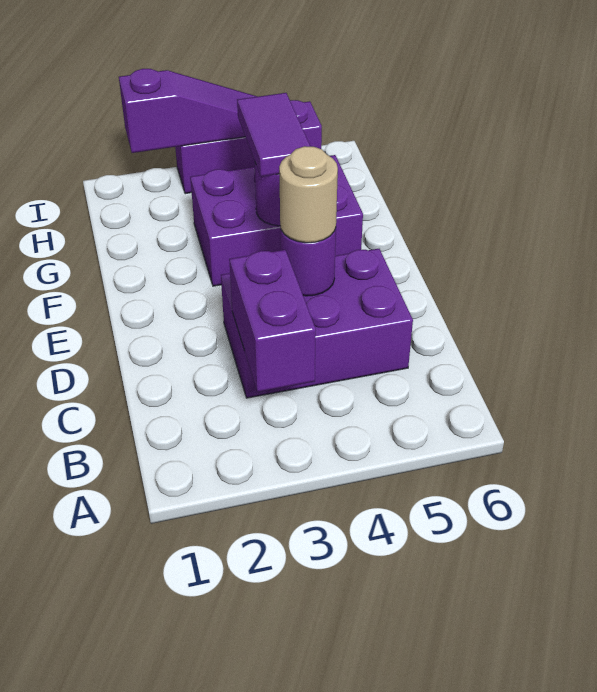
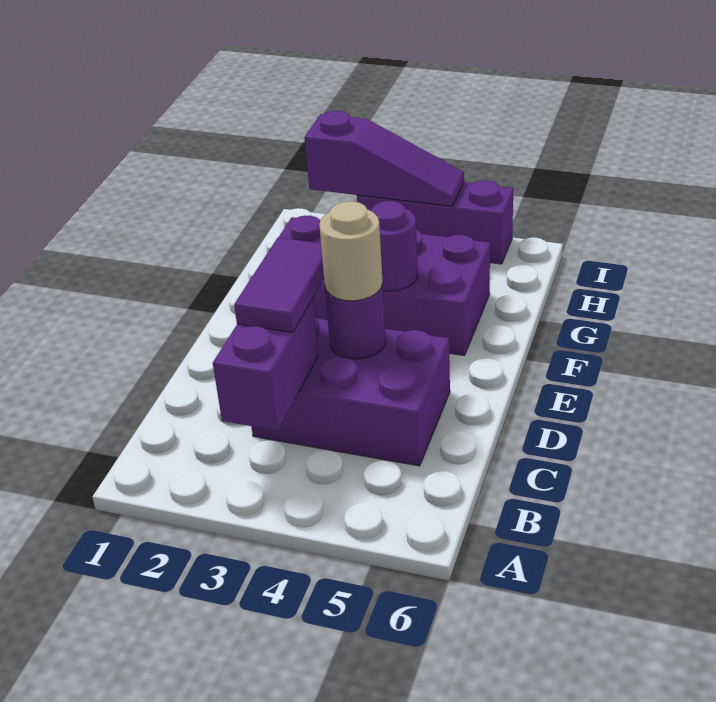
purple brick F3:G5 level 1 -> purple brick F2:G5 level 1
purple tile F4:G4 level 3 -> purple tile C3:D3 level 3

